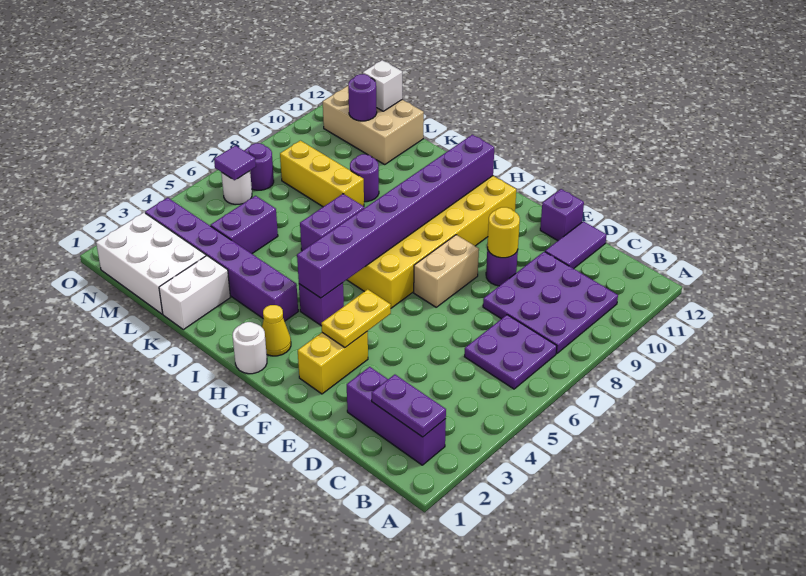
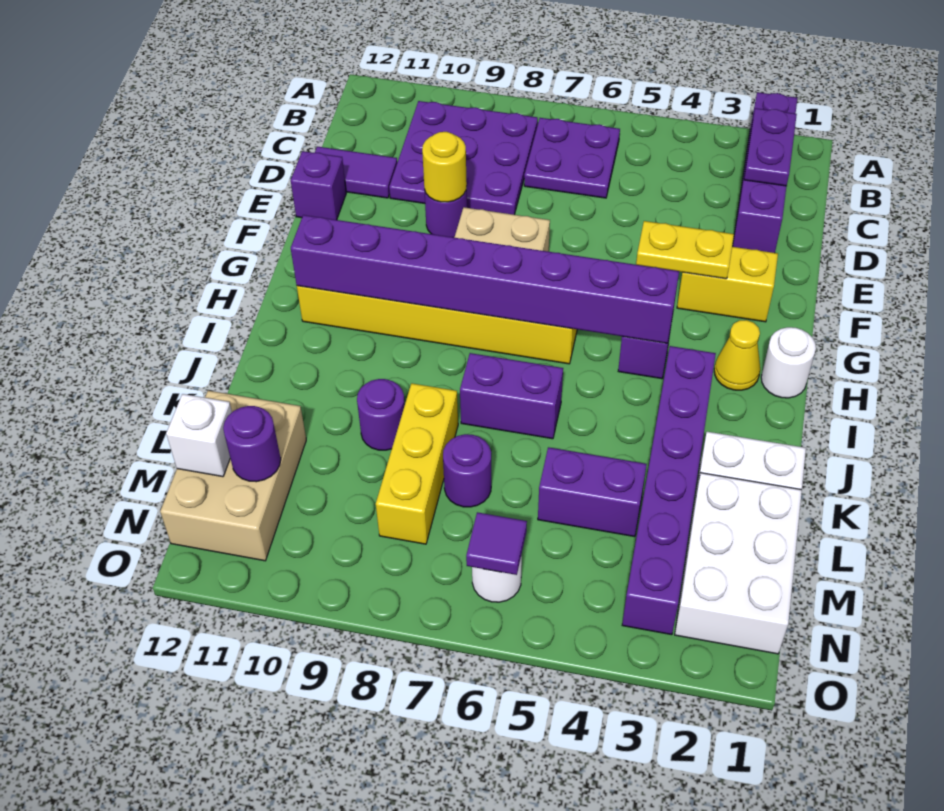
purple brick B2:D2 level 1 -> purple brick A2:D2 level 1
purple round brick N7 level 1 -> purple round brick L7 level 1

